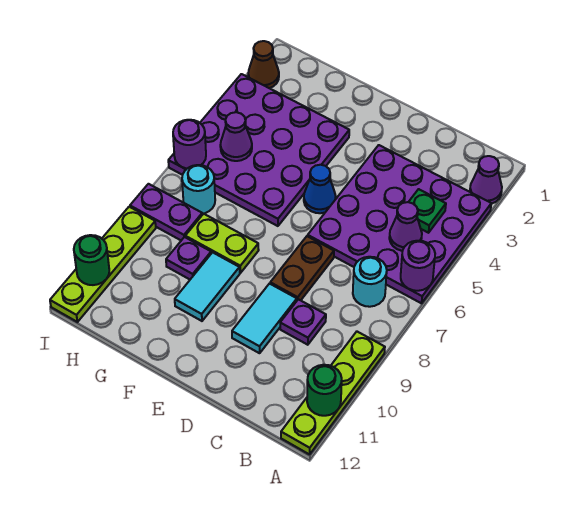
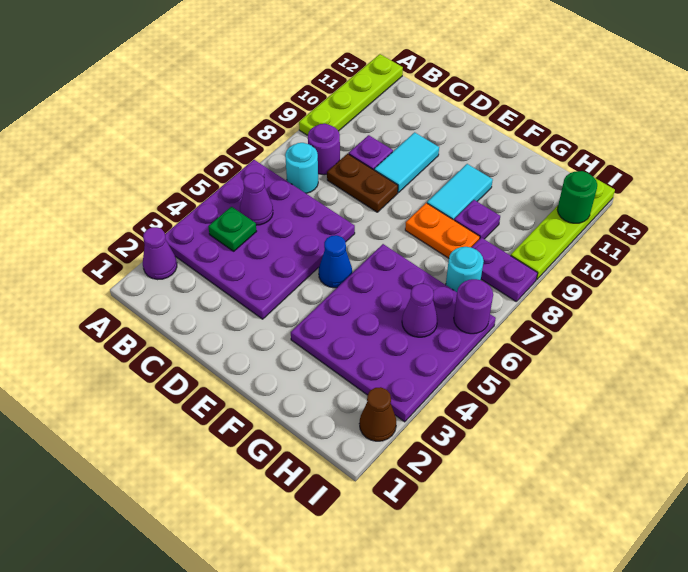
purple round brick A6 level 2 -> purple round brick B8 level 1
green round brick A11 level 2 -> none
brown plate D7:D8 level 1 -> brown plate C8:D8 level 1
lime plate F8:G8 level 1 -> orange plate F8:G8 level 1

